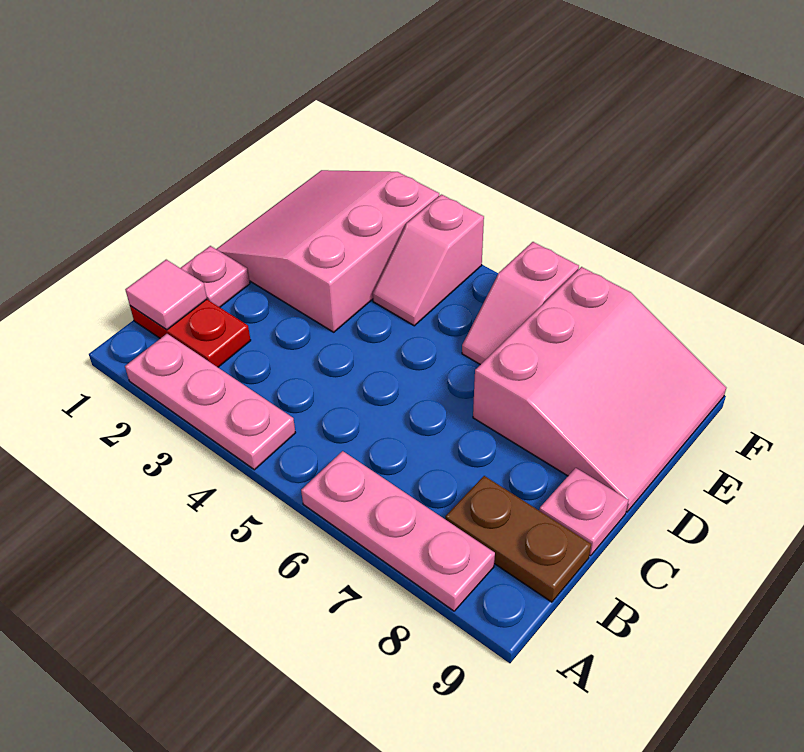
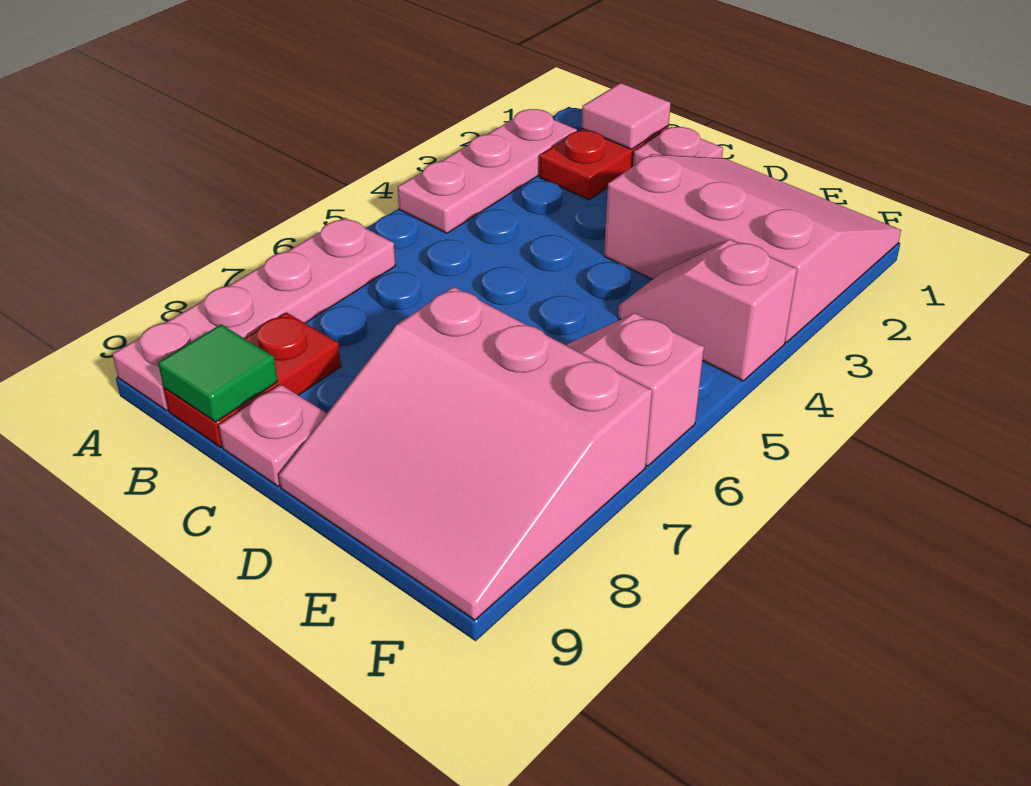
pink plate A6:A8 level 1 -> pink plate A6:A9 level 1
brown plate B8:B9 level 1 -> red plate B8:B9 level 1
none -> green tile B9 level 2

